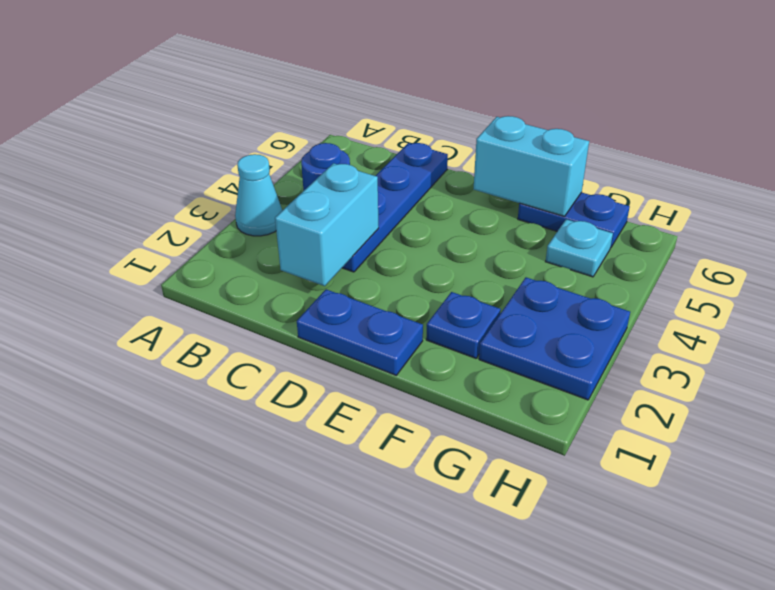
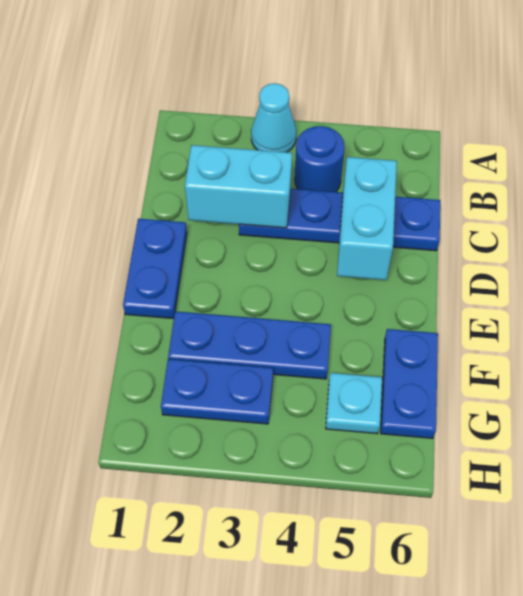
cyan brick E6:F6 level 2 -> cyan brick C5:D5 level 2
blue plate F2 level 1 -> blue plate F2:F4 level 1
blue plate G2:H3 level 1 -> blue plate G2:G3 level 1

